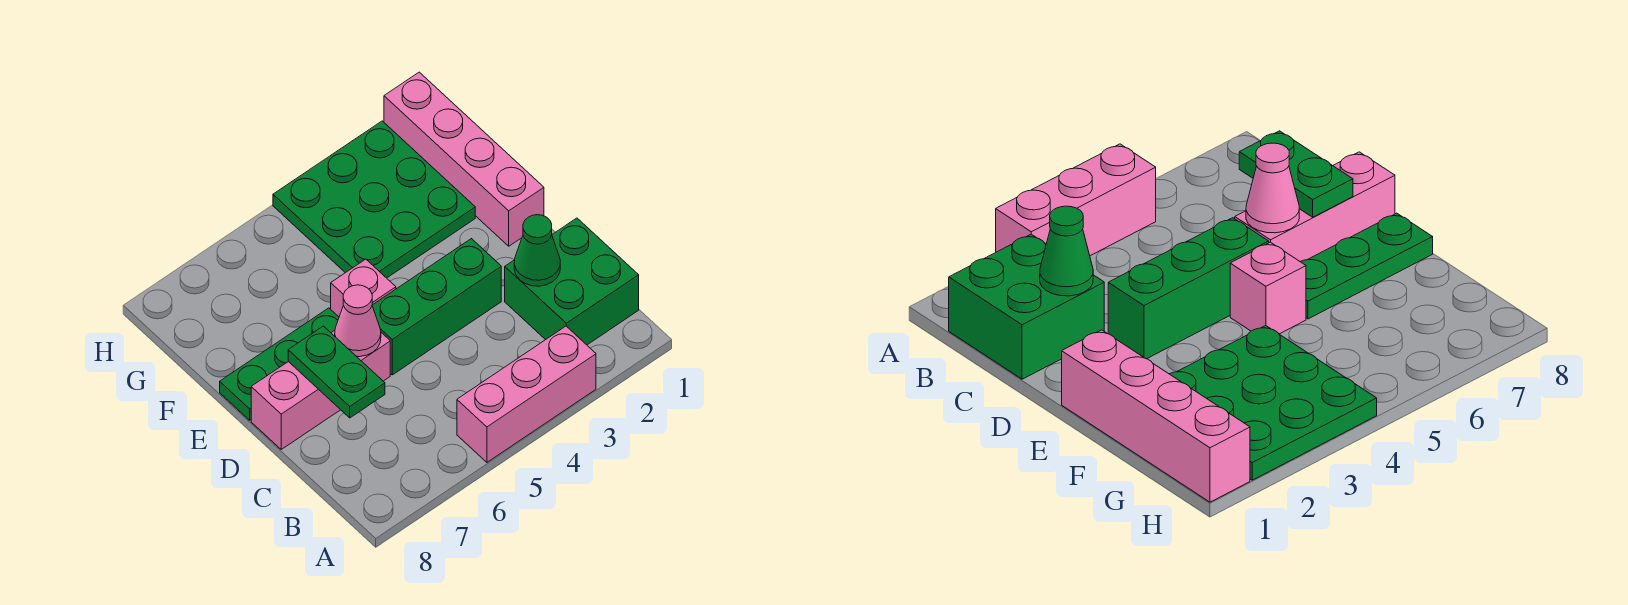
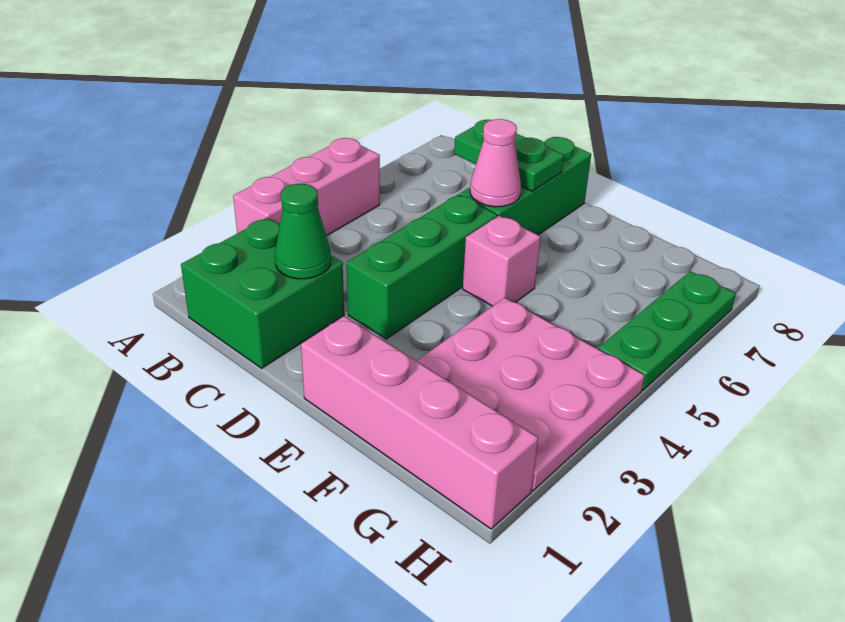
pink brick D6:D8 level 1 -> green brick D6:D8 level 1
green plate E6:E8 level 1 -> green plate H5:H7 level 1
green plate F2:H4 level 1 -> pink plate F2:H4 level 1

